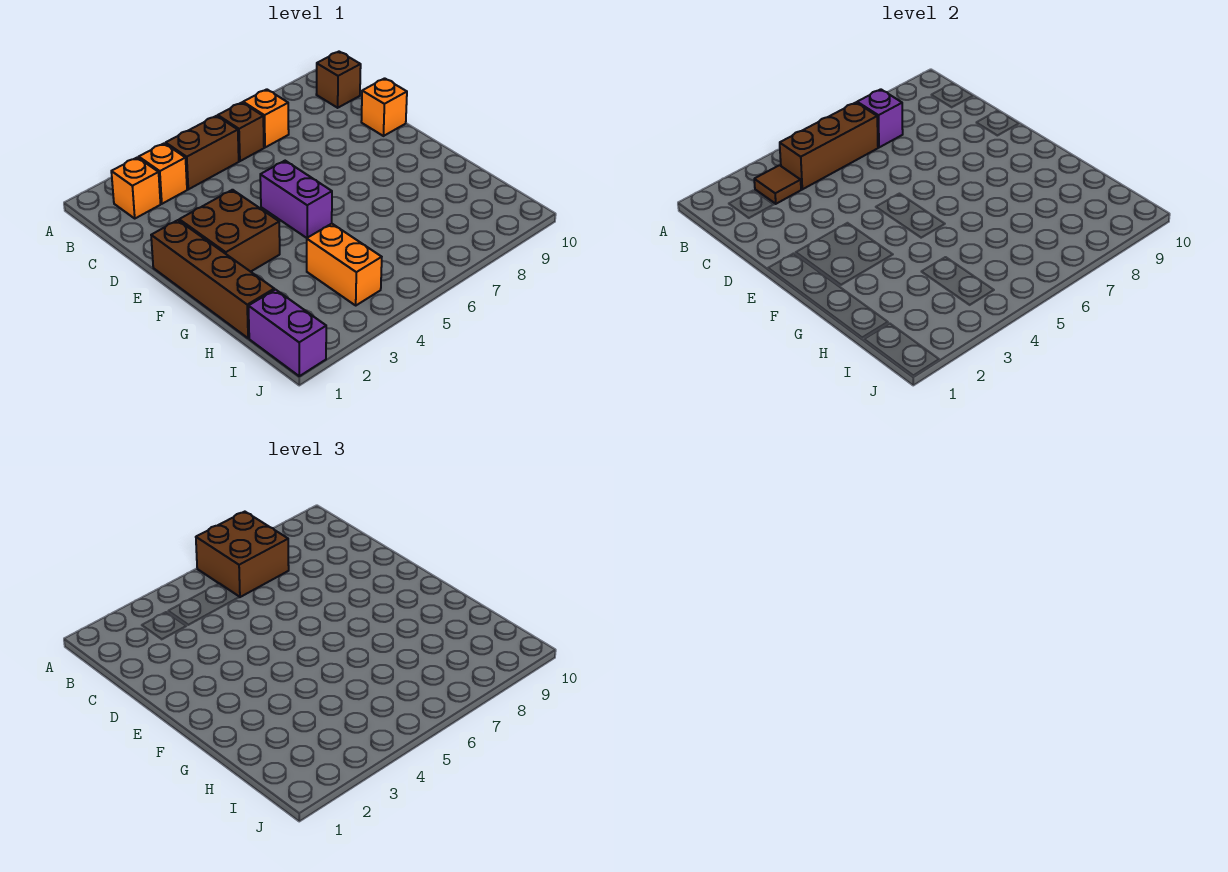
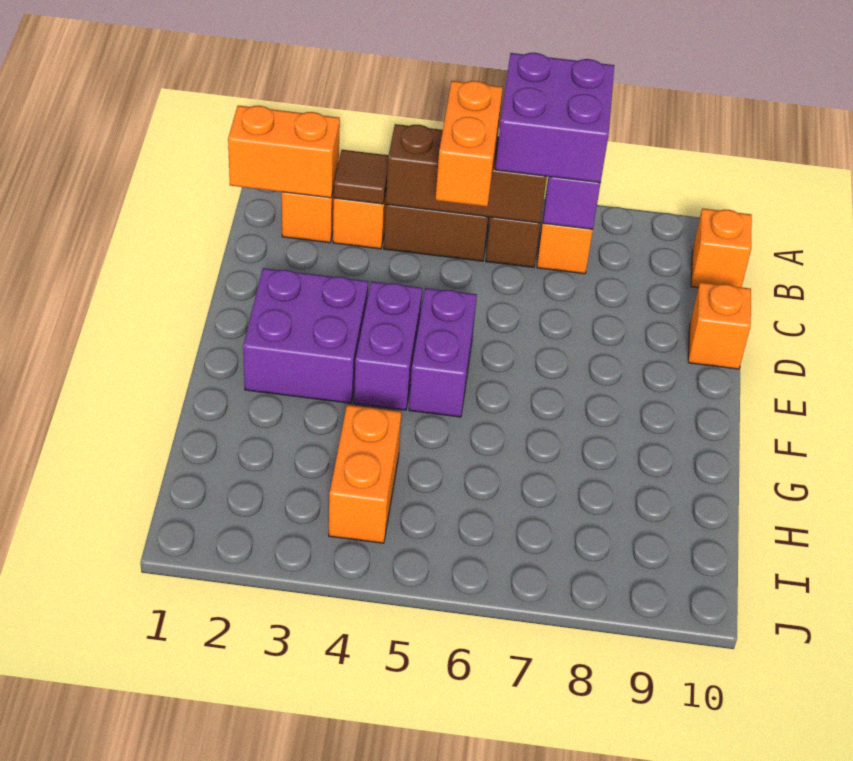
brown brick A6:B7 level 3 -> purple brick A6:B7 level 3
none -> orange brick B1:B2 level 2
none -> orange brick B5:C5 level 3
brown brick B10 level 1 -> orange brick B10 level 1
brown brick E1:H1 level 1 -> none
brown brick E2:F3 level 1 -> purple brick E2:F3 level 1
purple brick I1:J1 level 1 -> purple brick E4:F4 level 1

